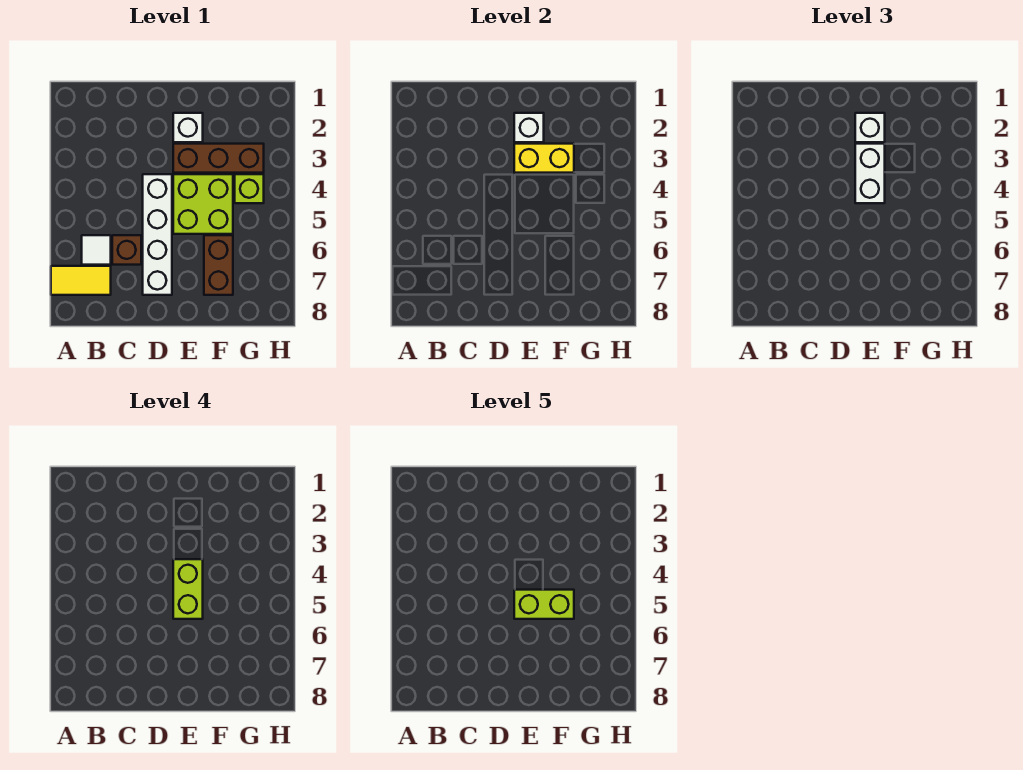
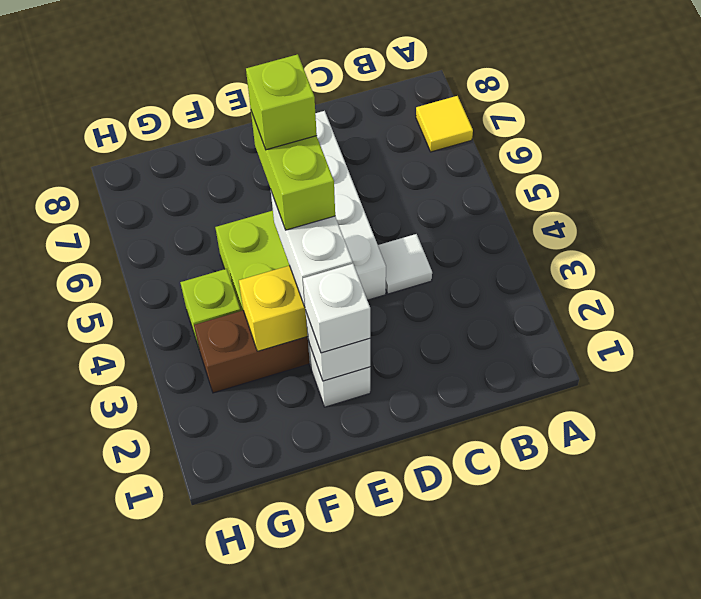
yellow tile A7:B7 level 1 -> yellow tile A7 level 1
white tile B6 level 1 -> white tile C4 level 1
brown brick C6 level 1 -> none
lime brick E5:F5 level 5 -> lime brick E5 level 5
brown brick F6:F7 level 1 -> none

